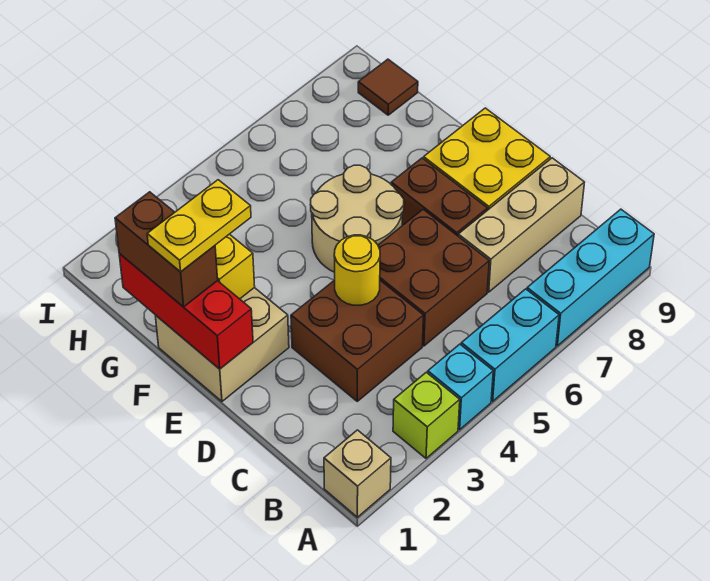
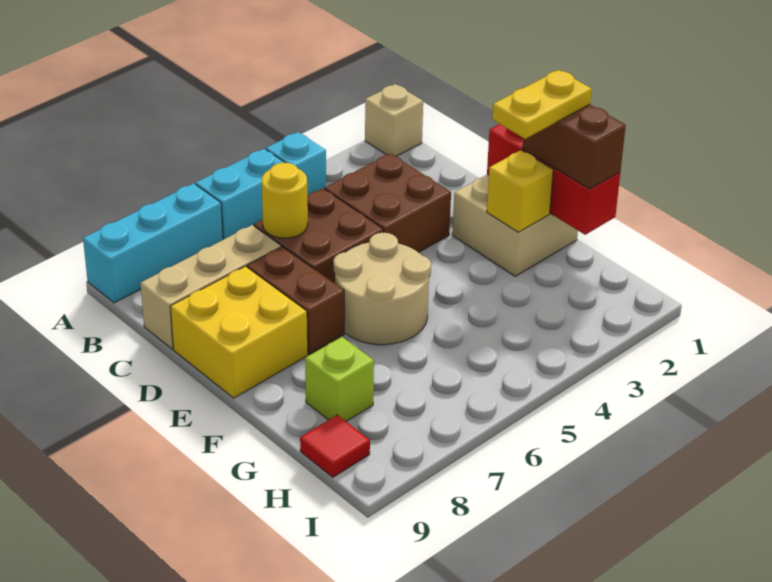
lime brick A3 level 1 -> lime brick G8 level 1
yellow round brick D4 level 2 -> yellow round brick C6 level 2
brown tile H9 level 1 -> red tile H9 level 1

